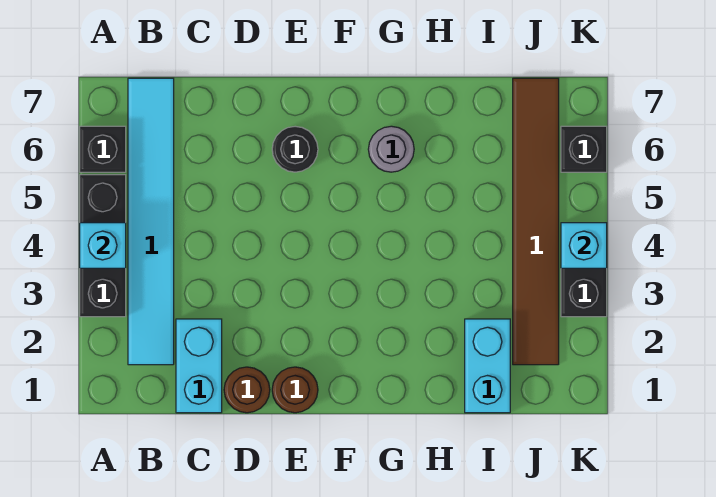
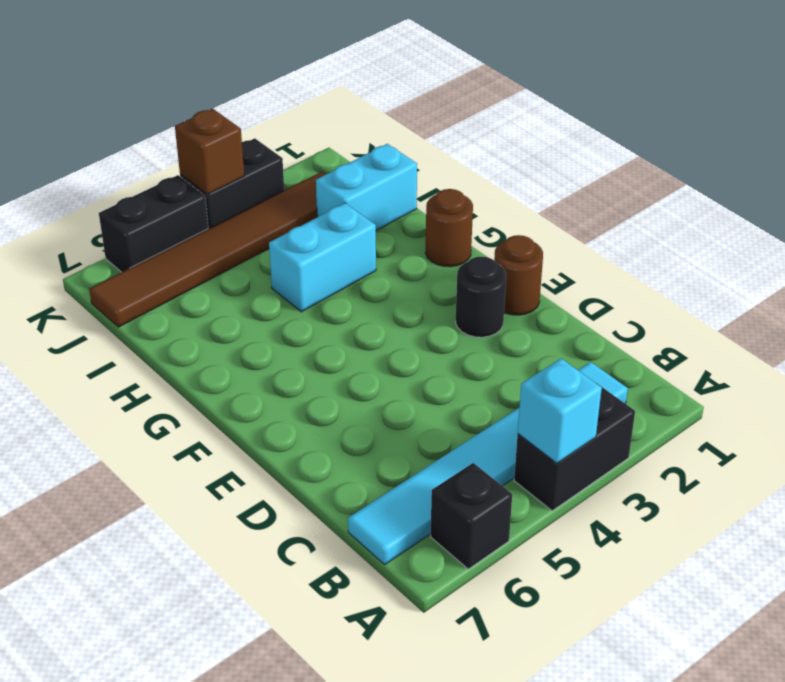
black brick A3:A5 level 1 -> black brick A3:A4 level 1
cyan brick C1:C2 level 1 -> cyan brick H3:H4 level 1
brown round brick D1 level 1 -> brown round brick G1 level 1
black round brick E6 level 1 -> black round brick E2 level 1
grey round brick G6 level 1 -> none
cyan brick K4 level 2 -> brown brick K4 level 2
black brick K6 level 1 -> black brick K5:K6 level 1

